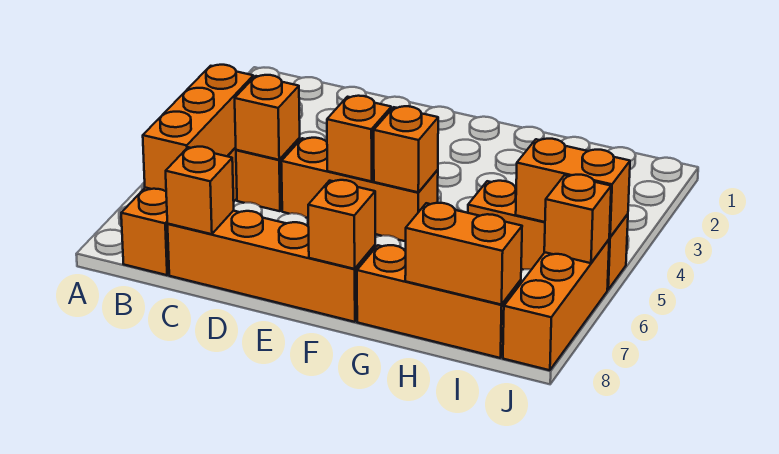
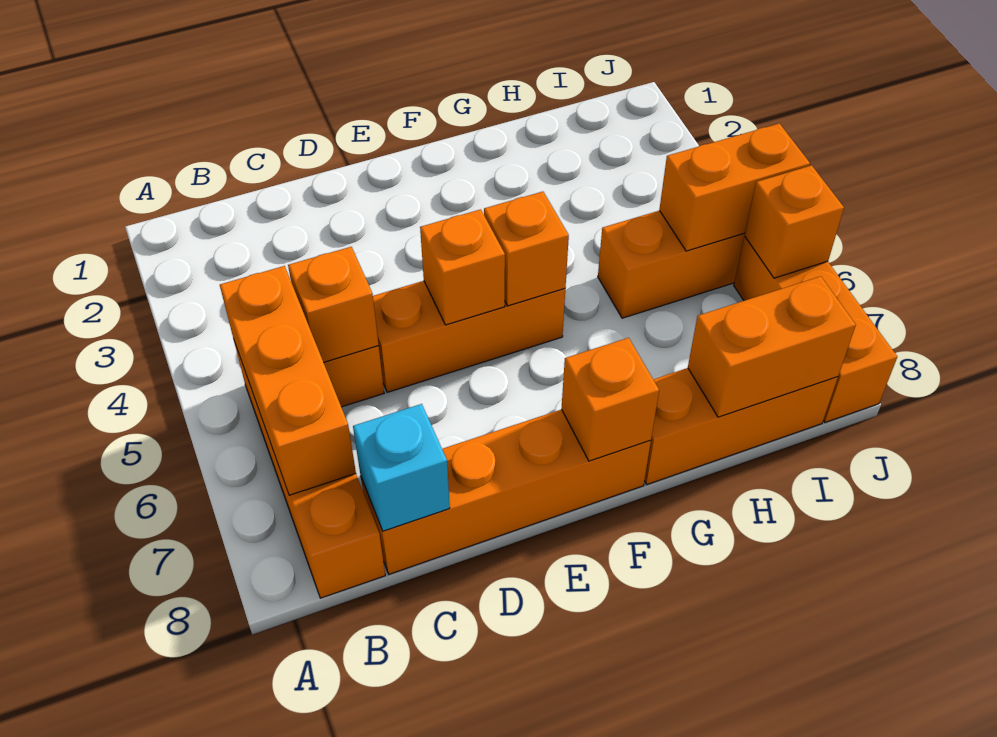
orange brick C8 level 2 -> cyan brick C8 level 2

